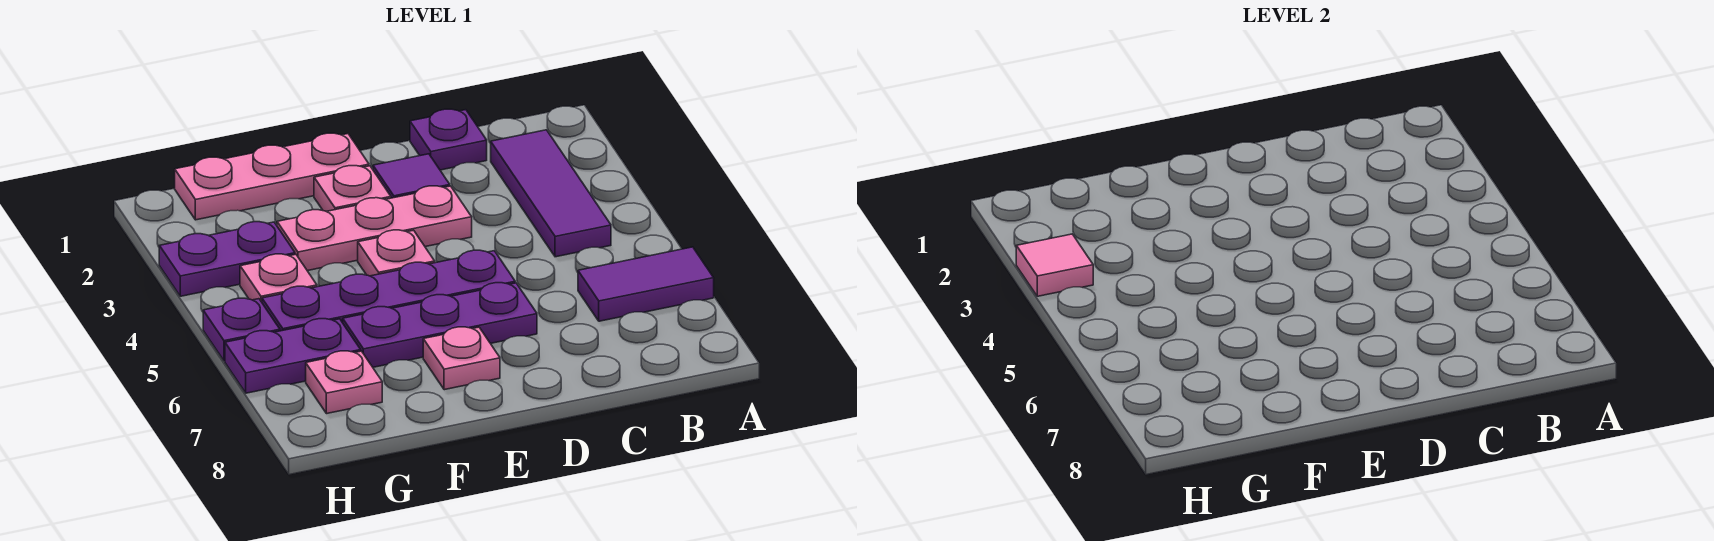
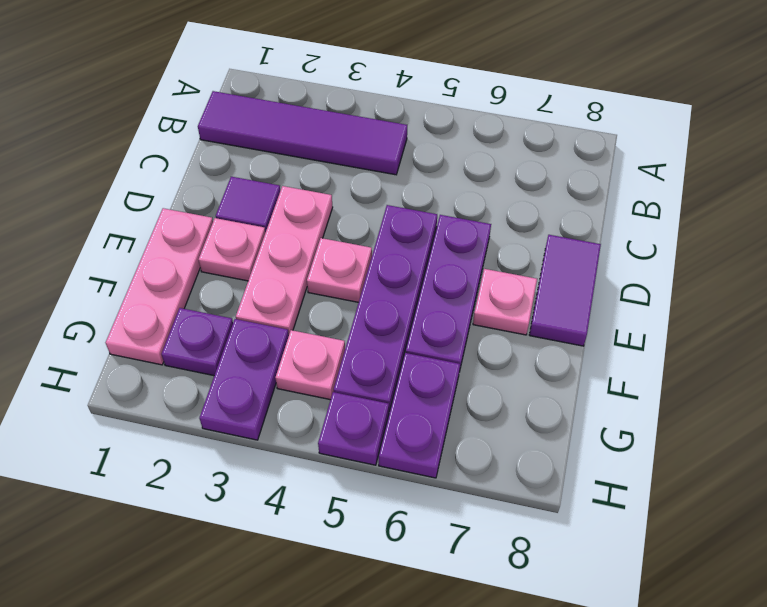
purple tile A6:B6 level 1 -> purple tile D8:E8 level 1
purple tile B2:B4 level 1 -> purple tile B1:B4 level 1
purple plate C1 level 1 -> purple plate G2 level 1
pink plate G7 level 1 -> none
pink tile H3 level 2 -> none

